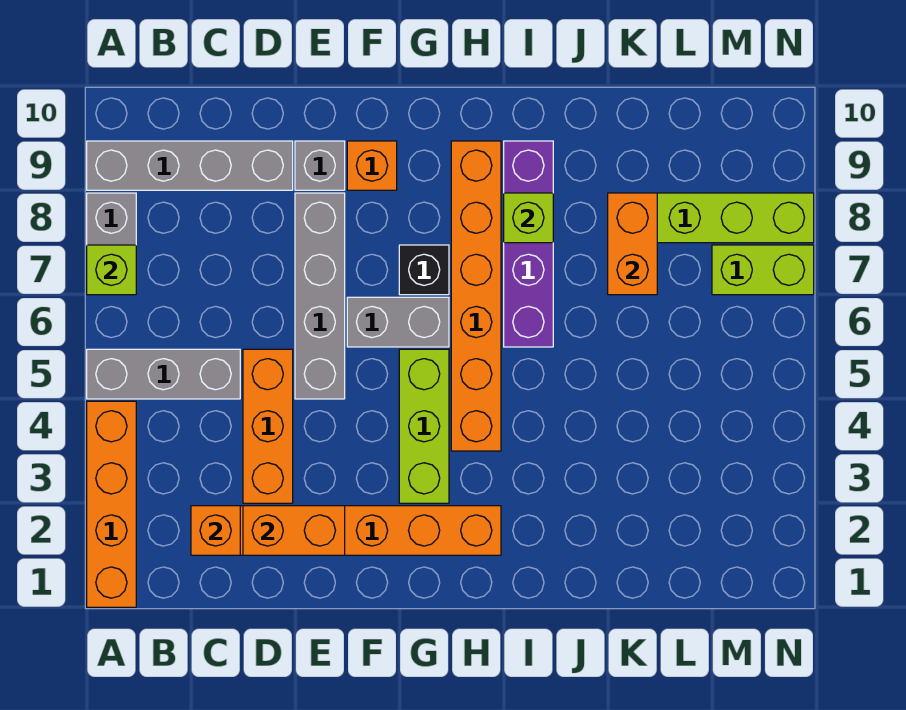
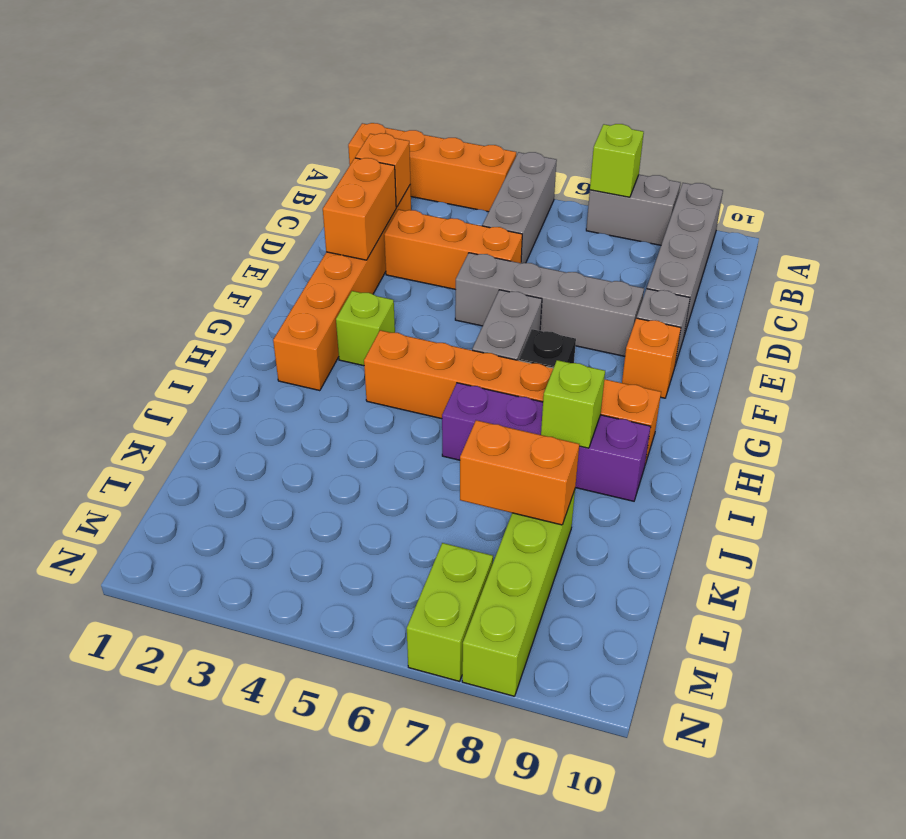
lime brick G3:G5 level 1 -> lime brick G3 level 1

